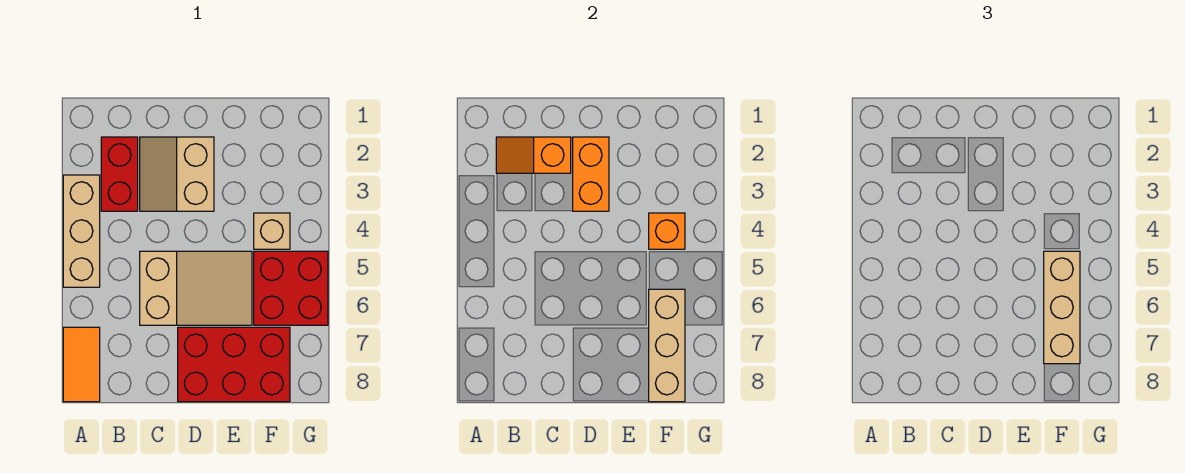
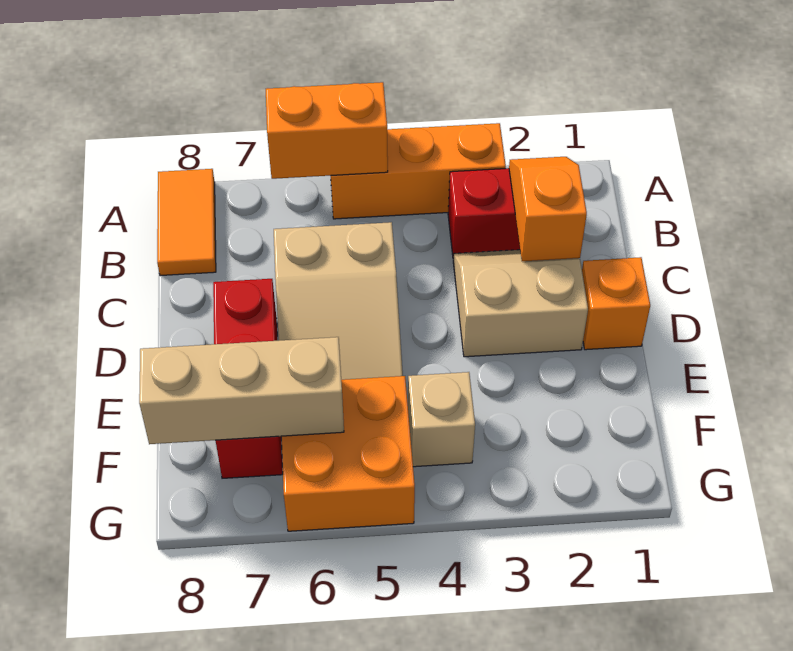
tan brick A3:A5 level 1 -> orange brick A3:A5 level 1
orange tile A7:A8 level 1 -> orange tile A8:B8 level 1
orange brick D2:D3 level 2 -> orange brick A5:A6 level 2
red brick D7:F8 level 1 -> red brick D7:F7 level 1
orange brick F4 level 2 -> orange brick D1 level 1
red brick F5:G6 level 1 -> orange brick F5:G6 level 1
tan brick F5:F7 level 3 -> none

